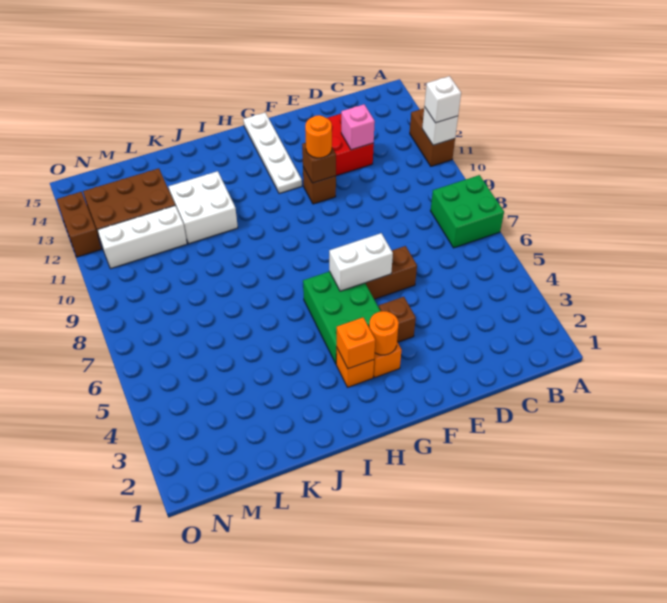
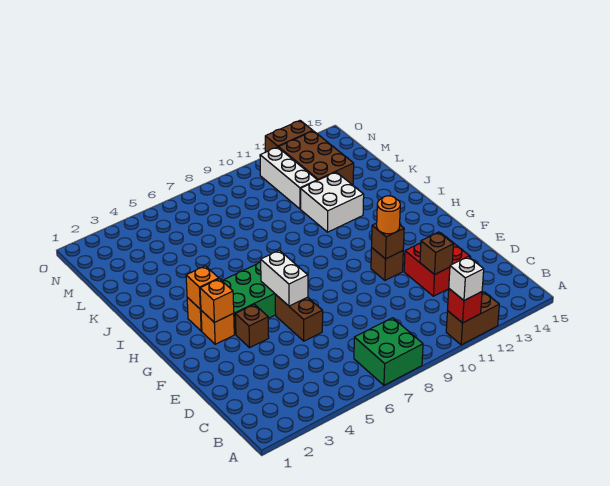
white brick A11 level 2 -> red brick A11 level 2
pink brick D12 level 2 -> brown brick D12 level 2
orange round brick G3 level 2 -> orange brick G3 level 2
white plate G12:G15 level 1 -> none

